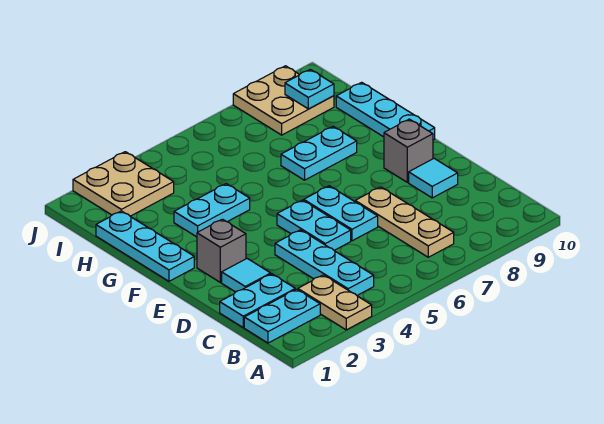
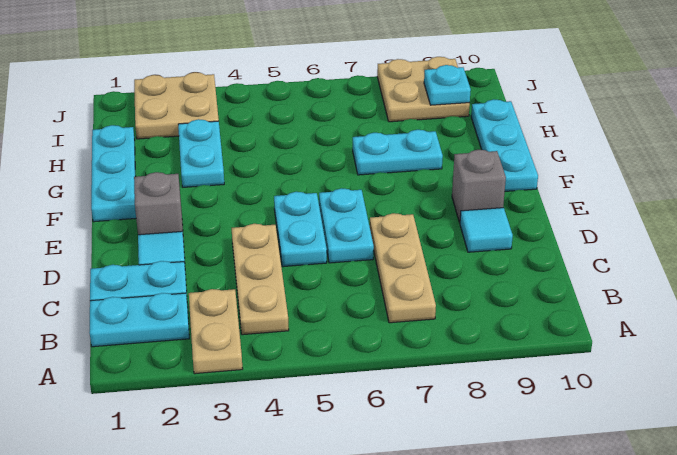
cyan plate B4:D4 level 1 -> tan plate B4:D4 level 1
cyan plate G3:G4 level 1 -> cyan plate G3:H3 level 1

